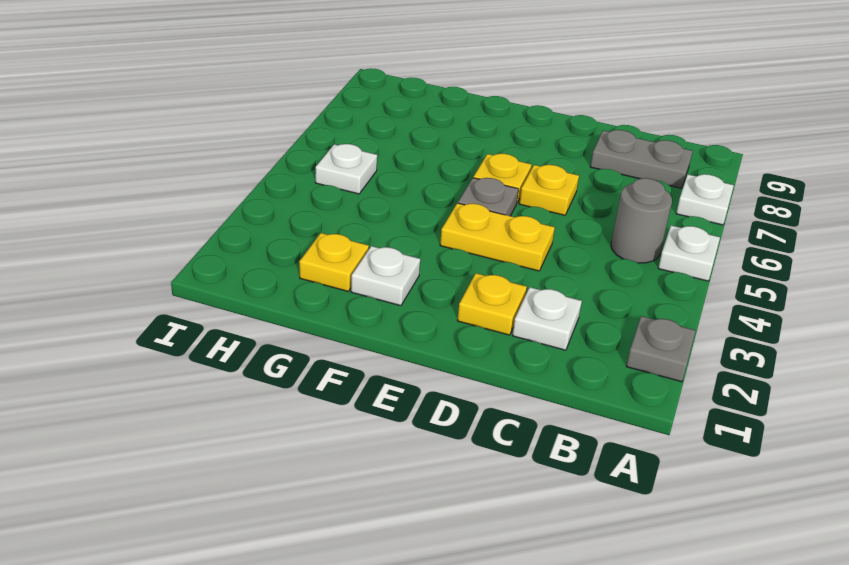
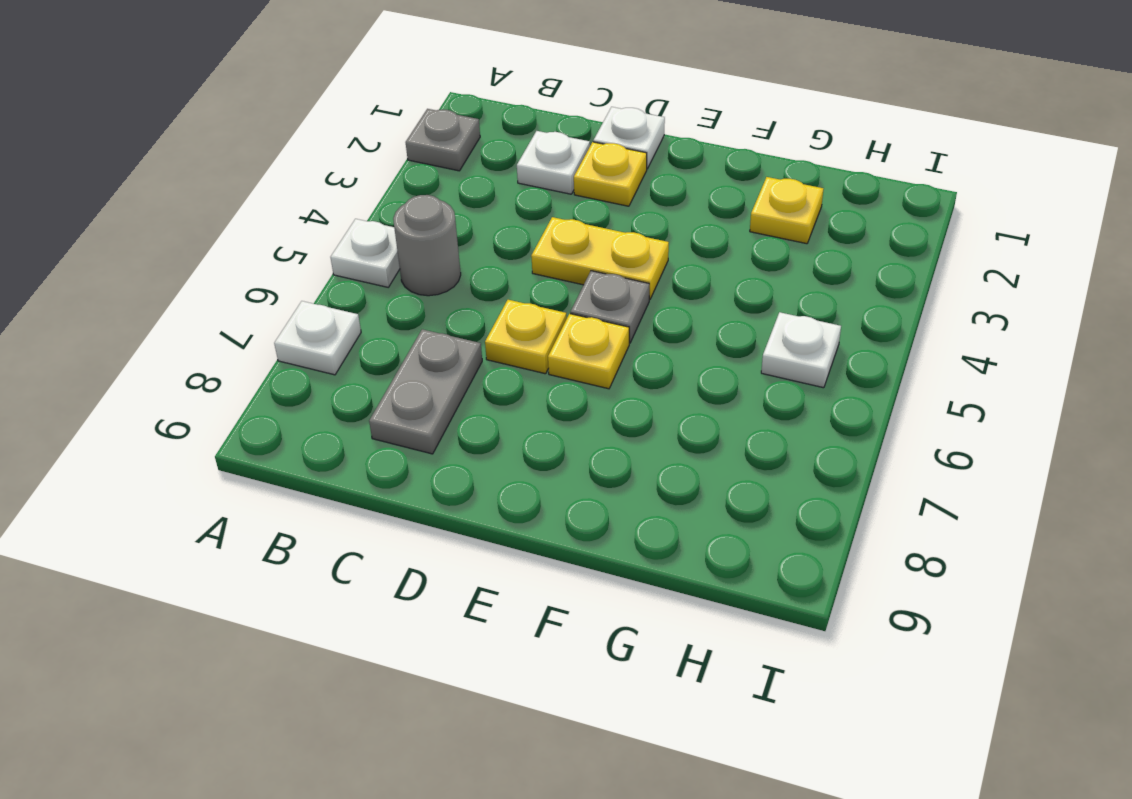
grey plate B8:C8 level 1 -> grey plate C7:C8 level 1
white plate F2 level 1 -> white plate D1 level 1

